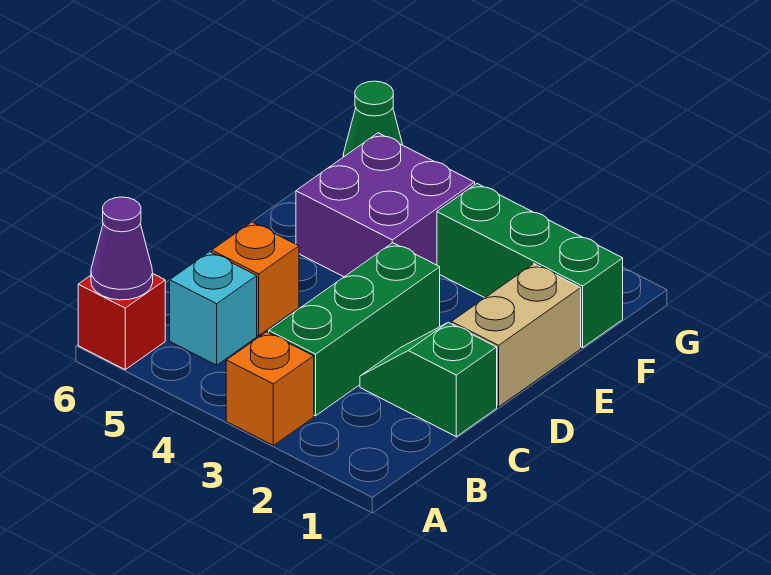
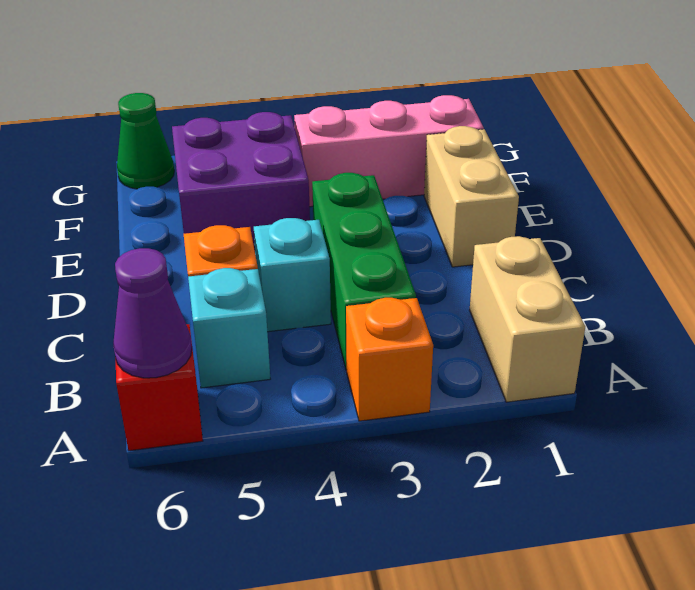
none -> tan brick A1:B1 level 1
green slope C1:C2 level 1 top 1 -> none
none -> cyan brick C4 level 1
green brick F1:F3 level 1 -> pink brick F1:F3 level 1

